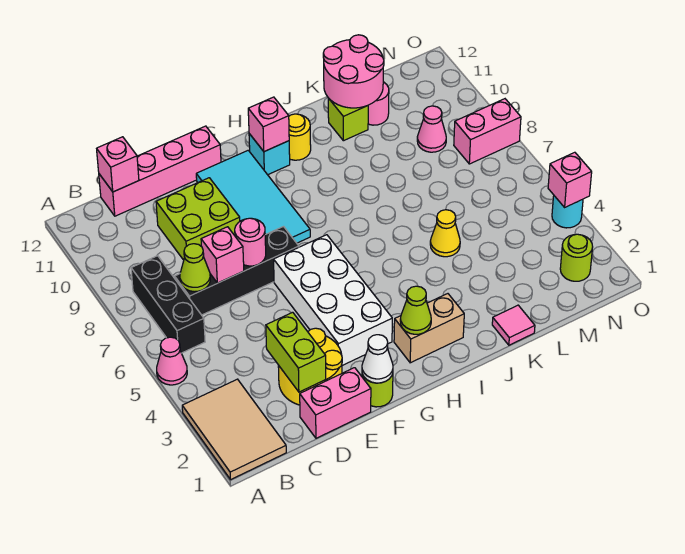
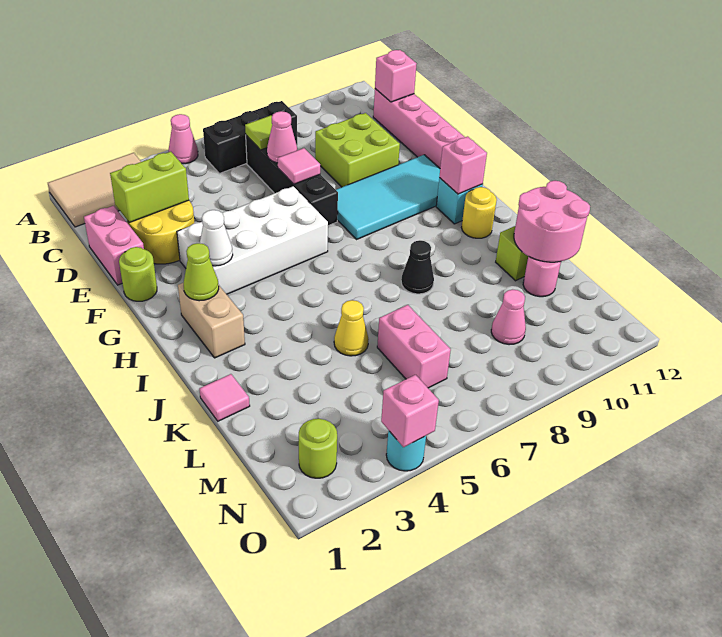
lime cone C7 level 2 -> lime tile C7 level 2
pink brick D7 level 2 -> pink cone D7 level 2
pink round brick E7 level 2 -> pink tile E7 level 2
white cone F1 level 2 -> white cone G3 level 2
none -> black cone J8 level 1
pink brick N8:O8 level 1 -> pink brick L6:M6 level 1

